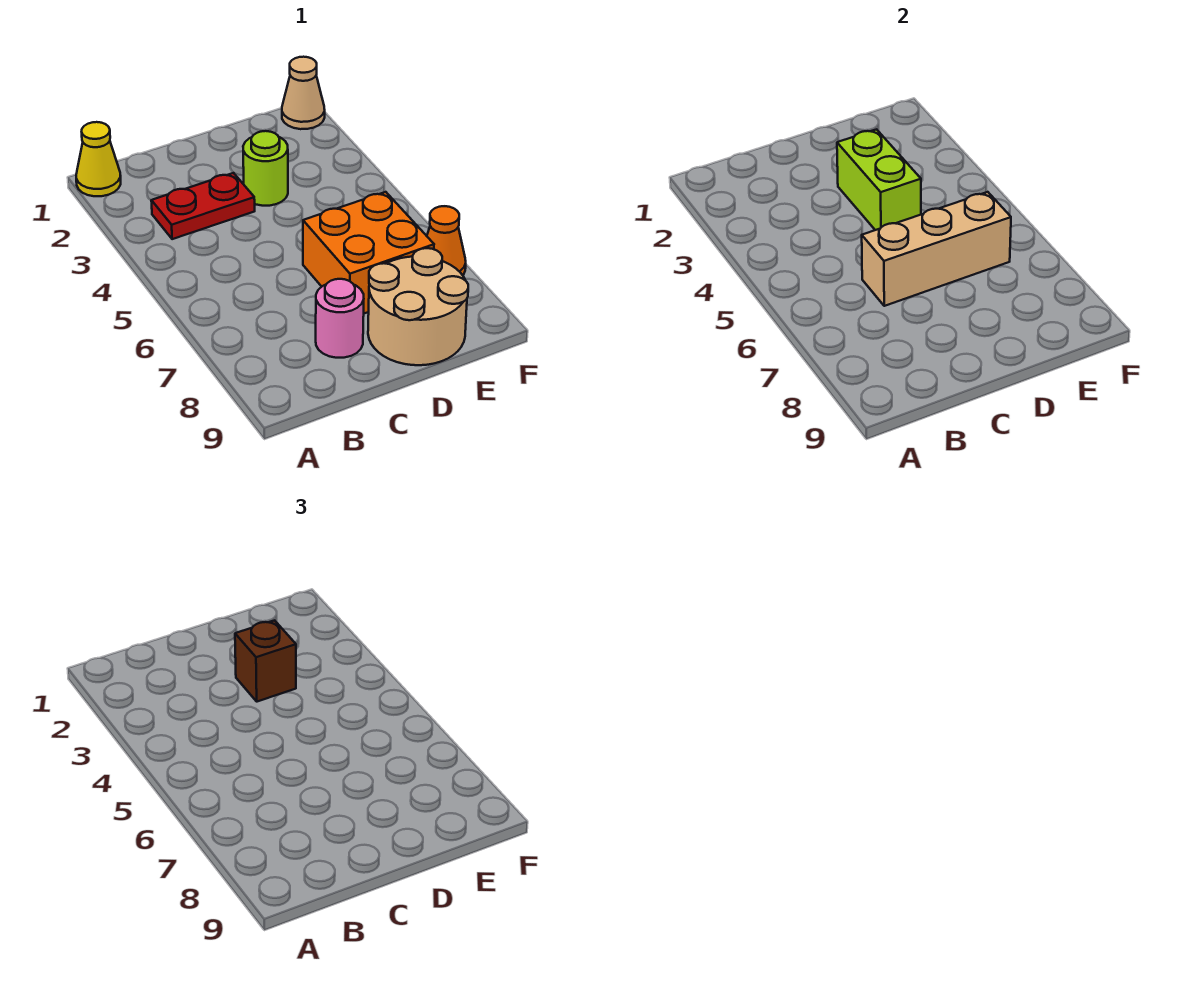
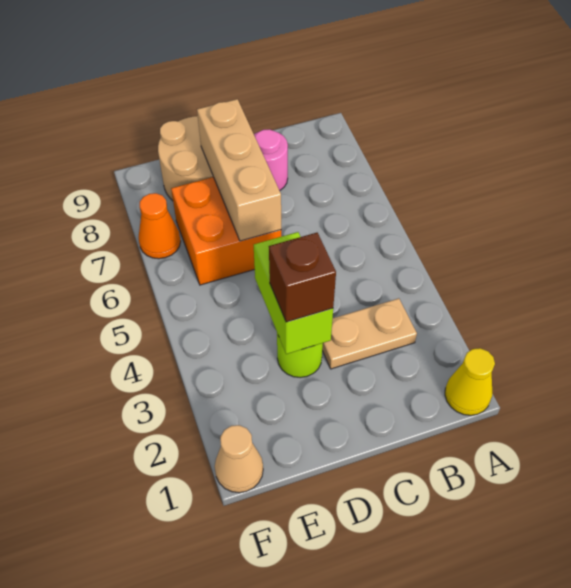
red plate B3:C3 level 1 -> tan plate B3:C3 level 1
tan brick C6:E6 level 2 -> tan brick D6:D8 level 2

